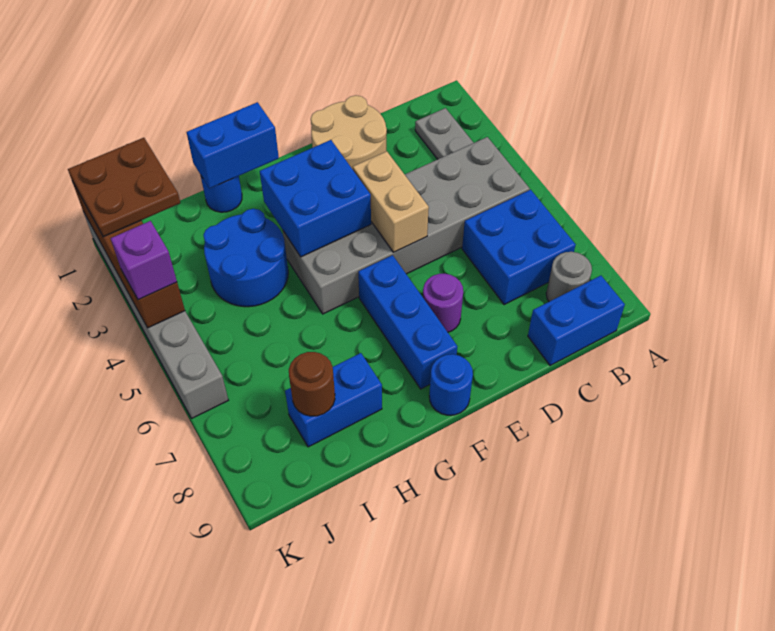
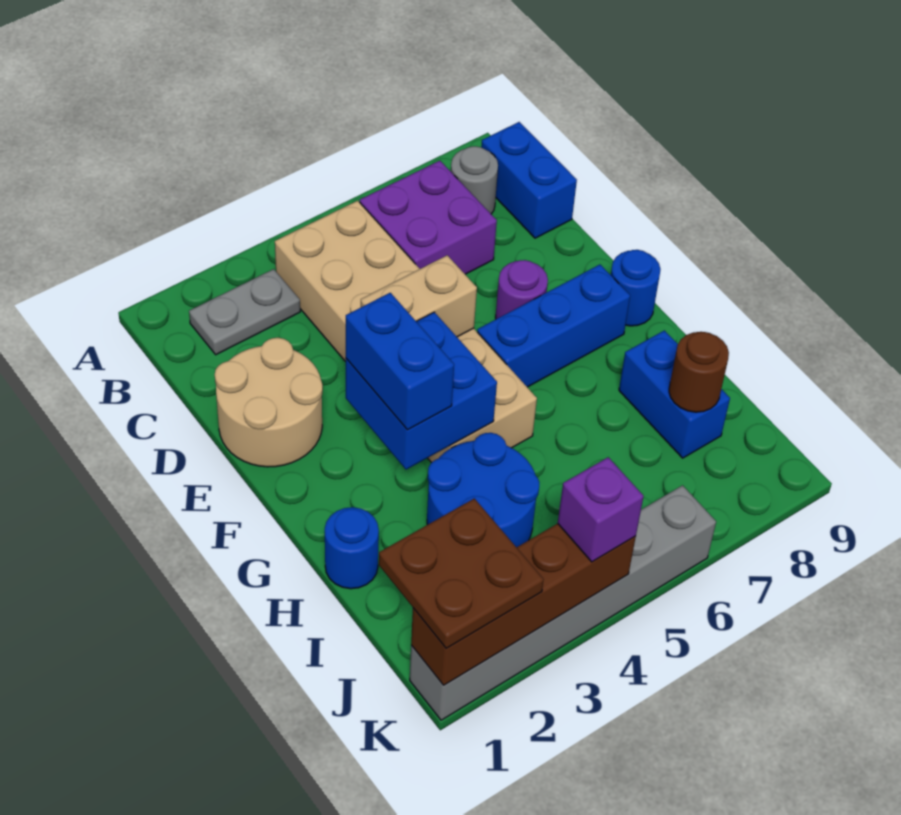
grey brick B4:G5 level 1 -> tan brick B4:G5 level 1
blue brick B6:C7 level 1 -> purple brick B6:C7 level 1
blue brick G1:H1 level 2 -> blue brick F3:G3 level 3

